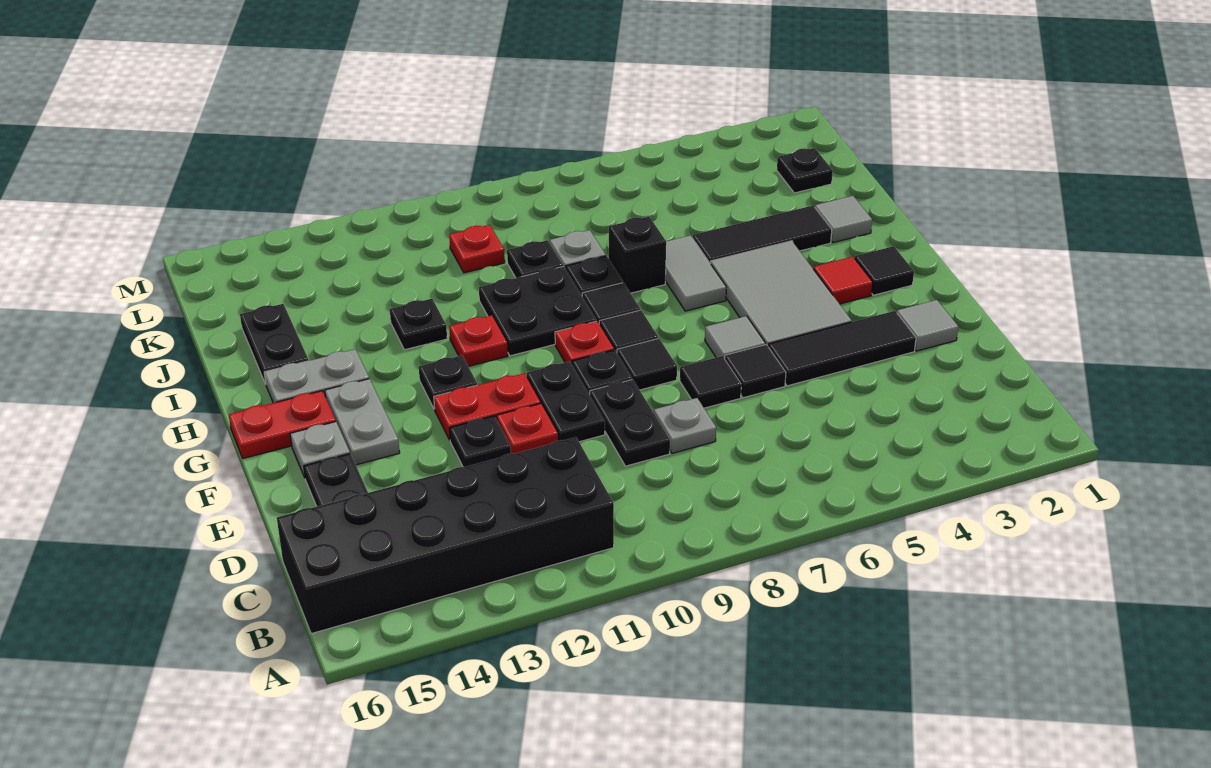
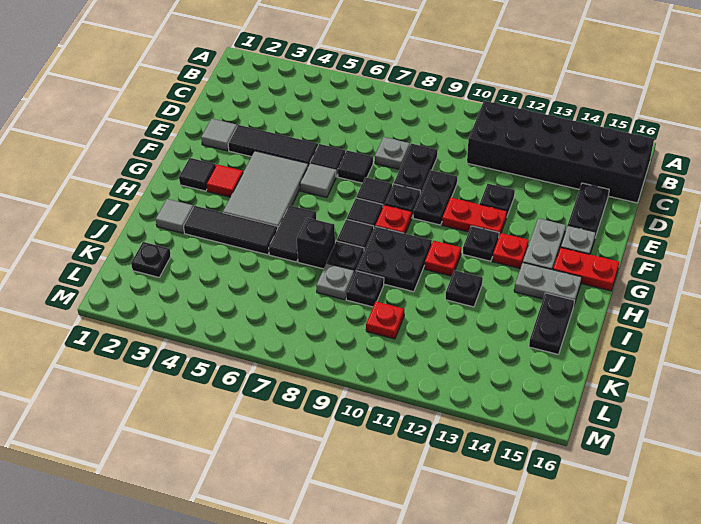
red plate E11 level 1 -> red plate G13 level 1
grey tile H6:I6 level 1 -> black tile H6:I6 level 1

